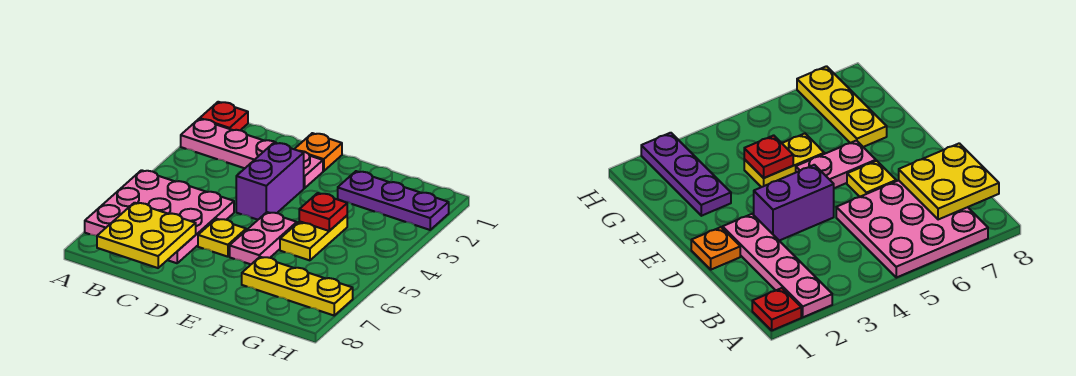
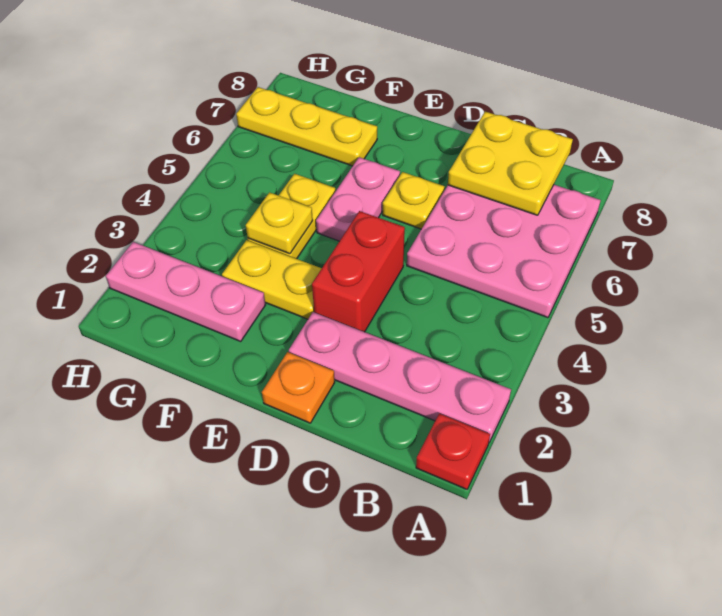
purple brick D3:D4 level 1 -> red brick D3:D4 level 1
none -> yellow plate E3:F3 level 1
purple plate F2:H2 level 1 -> pink plate F2:H2 level 1
red plate F4 level 2 -> yellow plate F4 level 2

